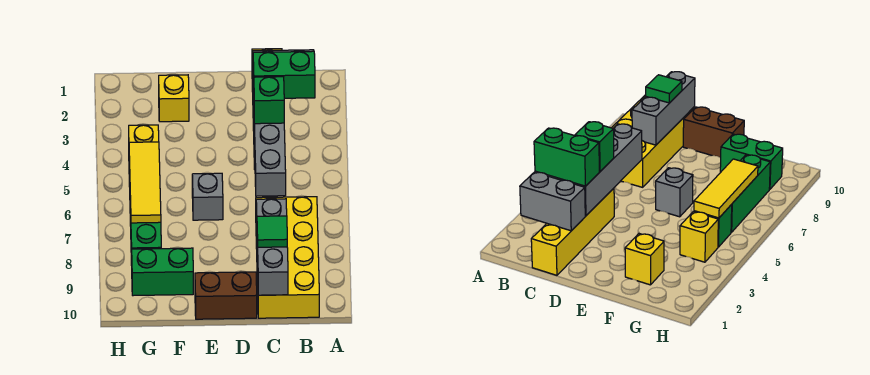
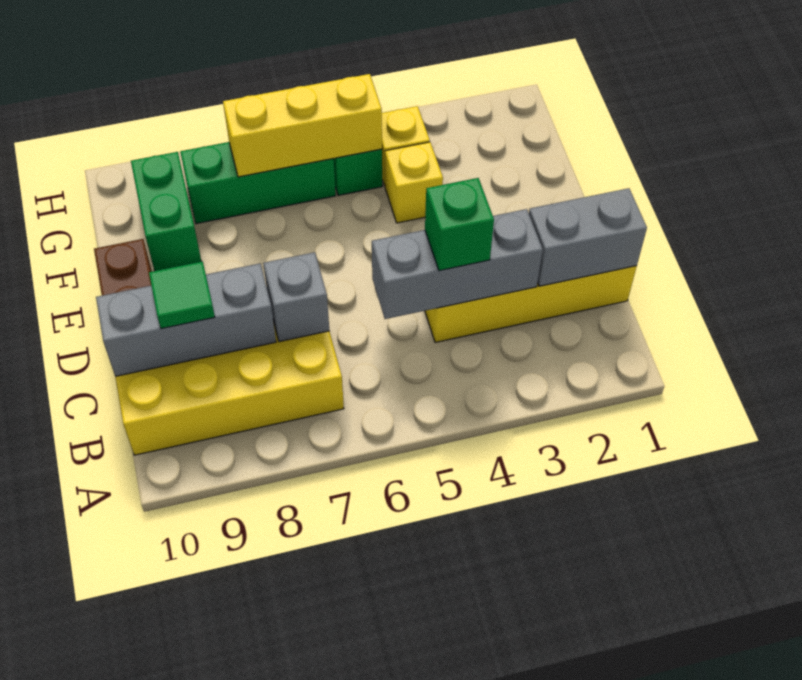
grey brick B2:C2 level 2 -> grey brick C1:C2 level 2
green brick B3:C3 level 3 -> none
grey brick C3:C6 level 2 -> grey brick C3:C5 level 2
grey brick E6 level 1 -> grey brick C7 level 2
yellow brick F2 level 1 -> yellow brick F4 level 1
yellow tile G5:G7 level 2 -> yellow brick G5:G7 level 2

